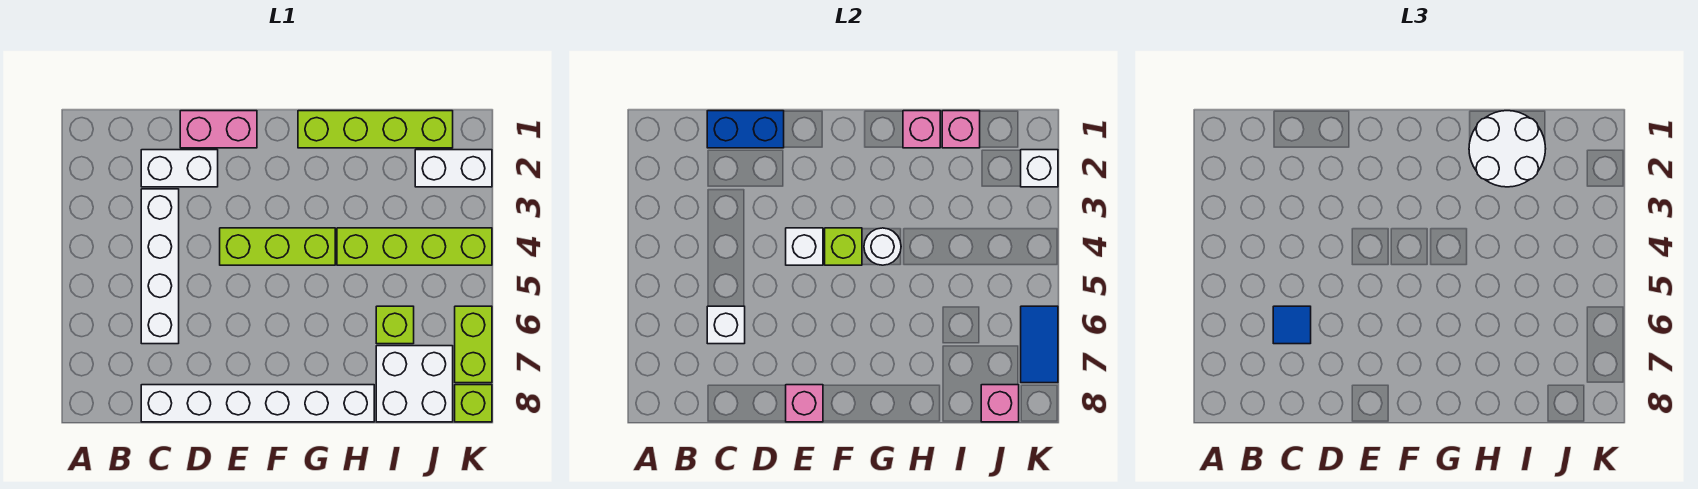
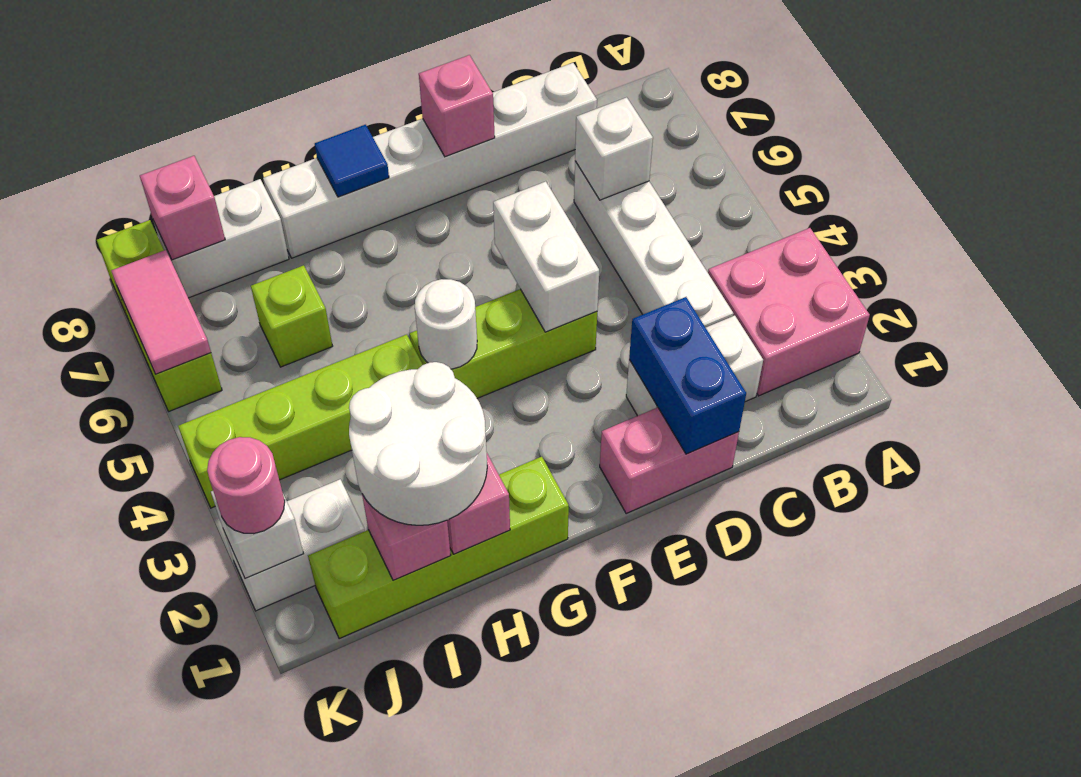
none -> pink brick A2:B3 level 1
blue brick C1:D1 level 2 -> blue brick D1:D2 level 2
blue tile C6 level 3 -> blue tile G8 level 2
white brick E4 level 2 -> white brick E4:E5 level 2
lime brick F4 level 2 -> none
white brick I7:J8 level 1 -> white brick I8:J8 level 1
none -> pink round brick K2 level 3
blue tile K6:K7 level 2 -> pink tile K6:K7 level 2

